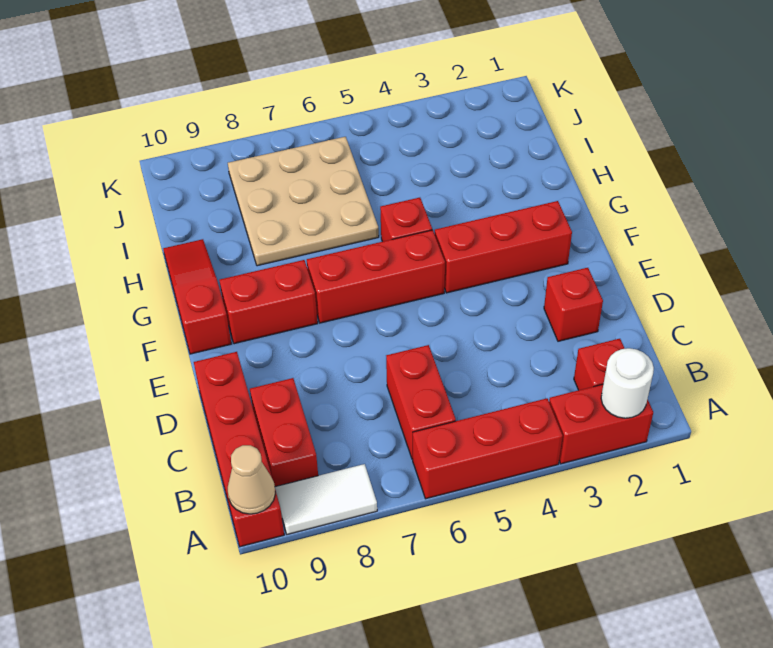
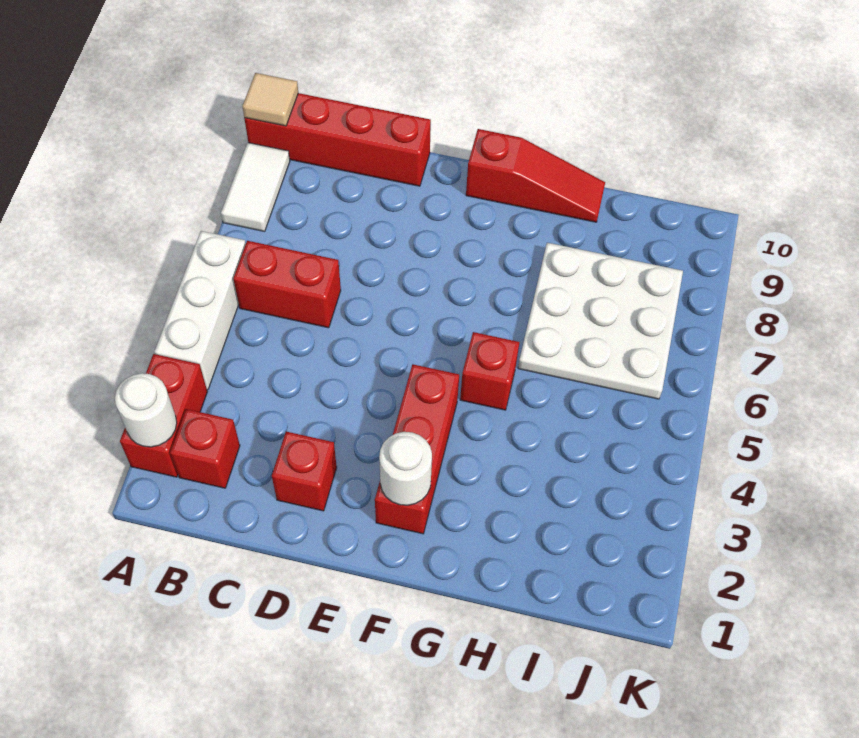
red brick A4:A6 level 1 -> white brick A4:A6 level 1
tan cone A10 level 2 -> tan tile A10 level 2
red brick B9:C9 level 1 -> none
none -> white round brick F2 level 2
red brick F5:F7 level 1 -> none
red brick F8:F9 level 1 -> none
tan plate H6:J8 level 1 -> white plate H6:J8 level 1

